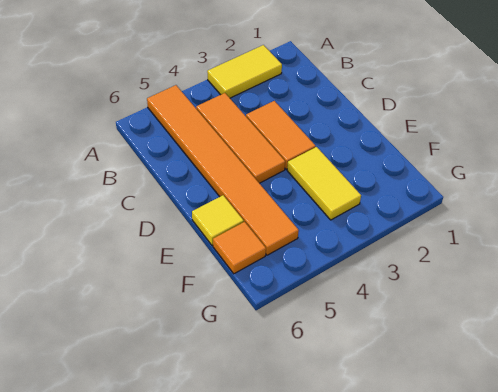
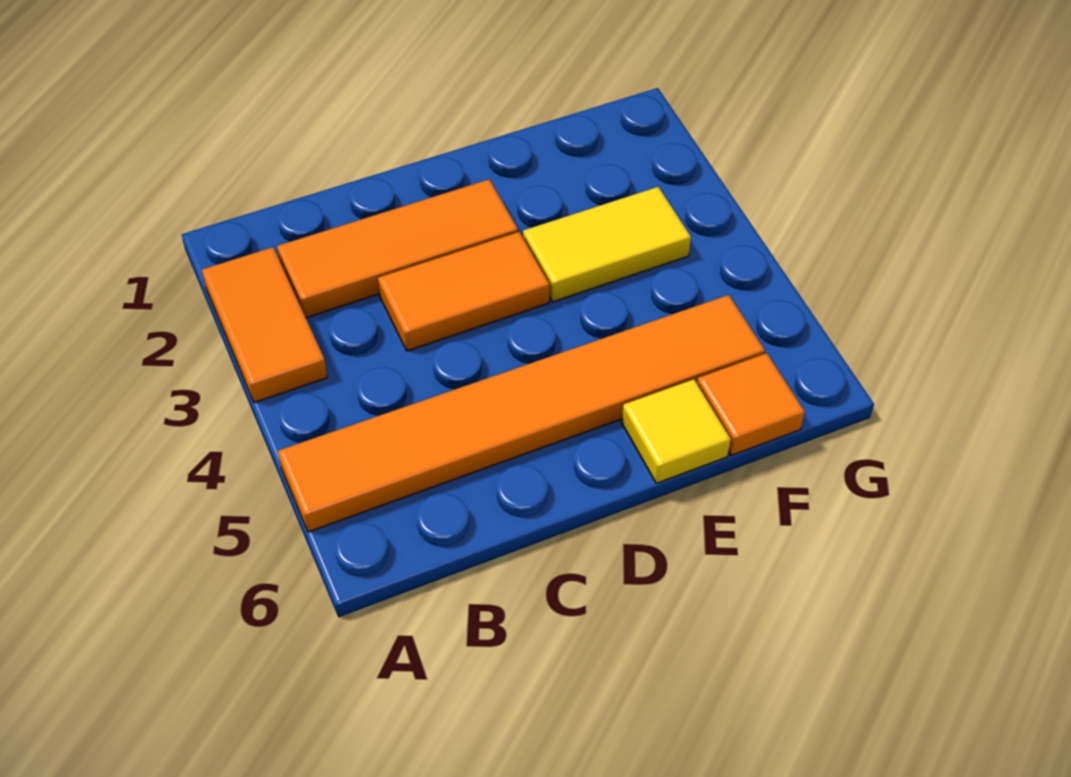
yellow tile A2:A3 level 1 -> orange tile A2:A3 level 1
orange tile B4:D4 level 1 -> orange tile B2:D2 level 1

